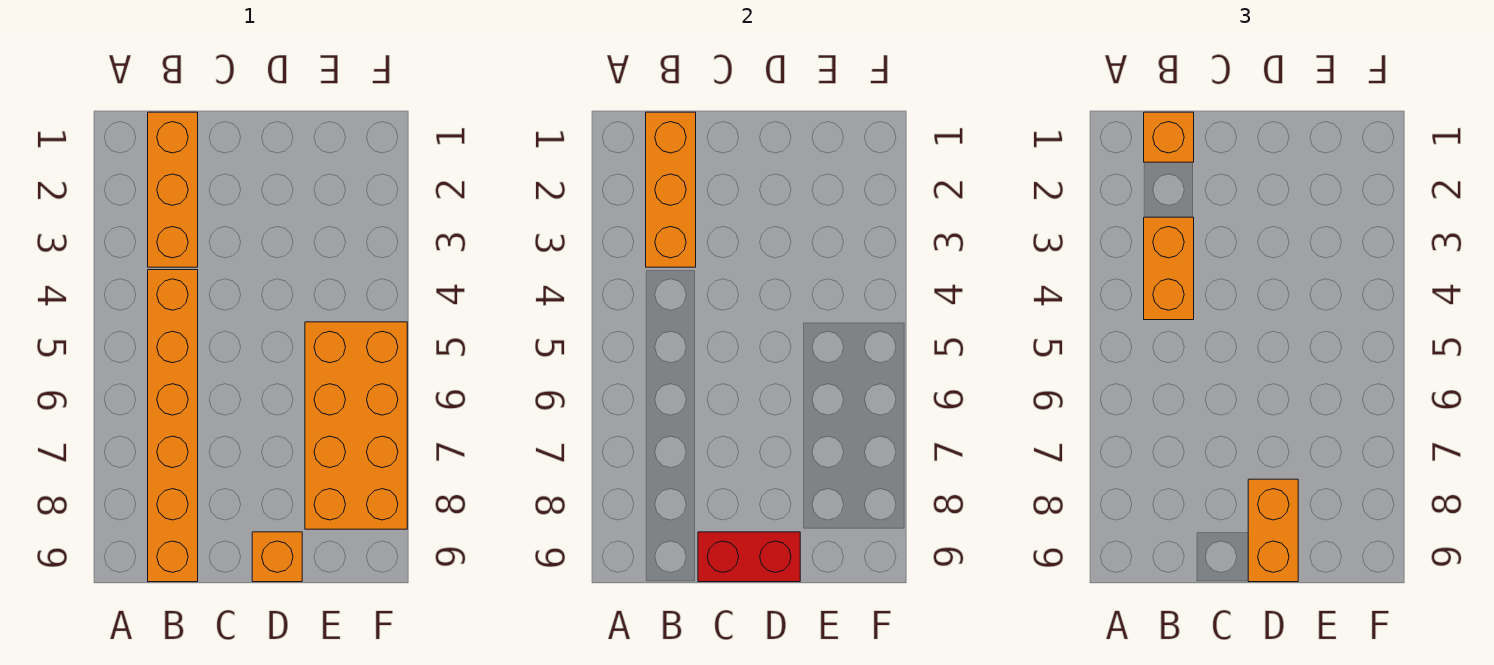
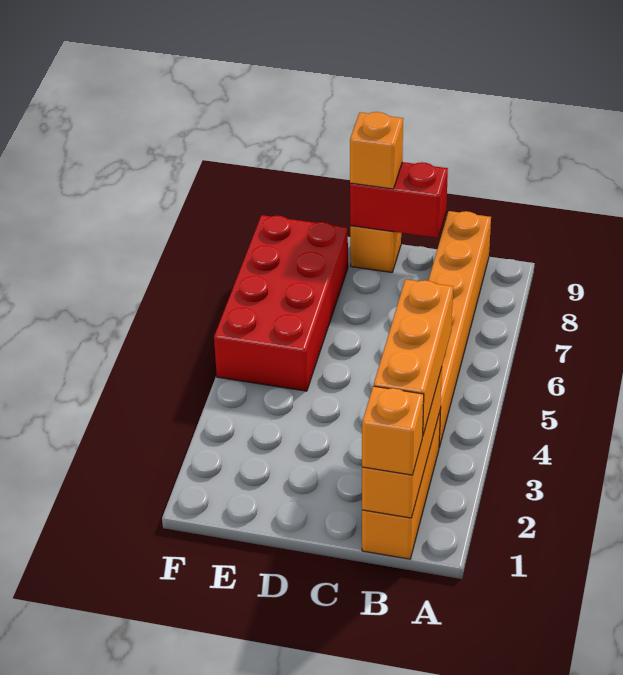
orange brick B3:B4 level 3 -> orange brick B2:B4 level 3
orange brick D8:D9 level 3 -> orange brick D9 level 3
orange brick E5:F8 level 1 -> red brick E5:F8 level 1

